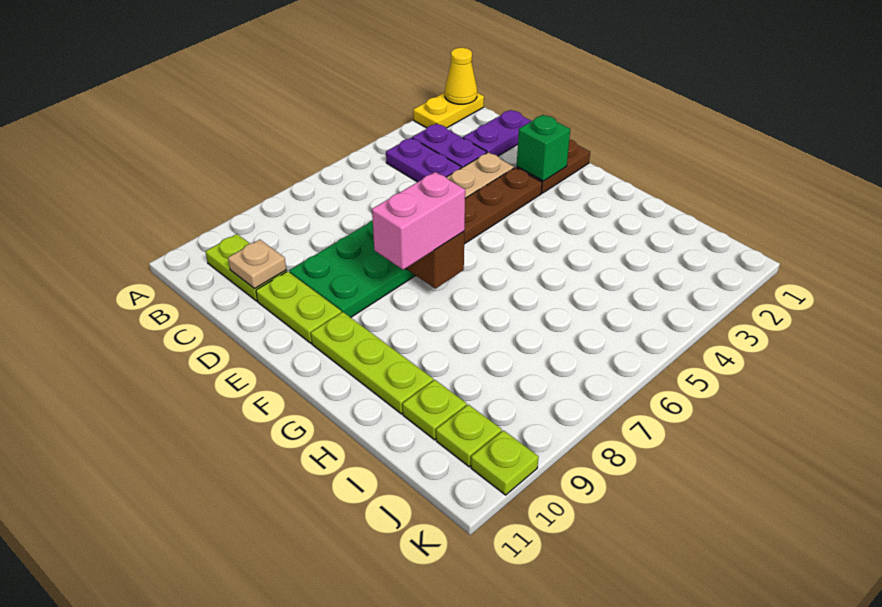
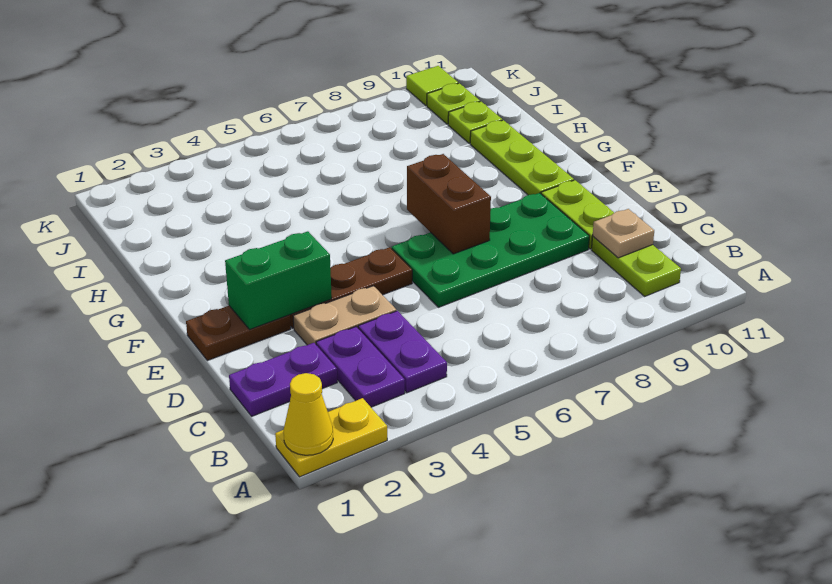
green brick E2 level 2 -> green brick E2:E3 level 2
pink brick F7:F8 level 3 -> none
lime plate K10 level 1 -> lime tile K10 level 1

